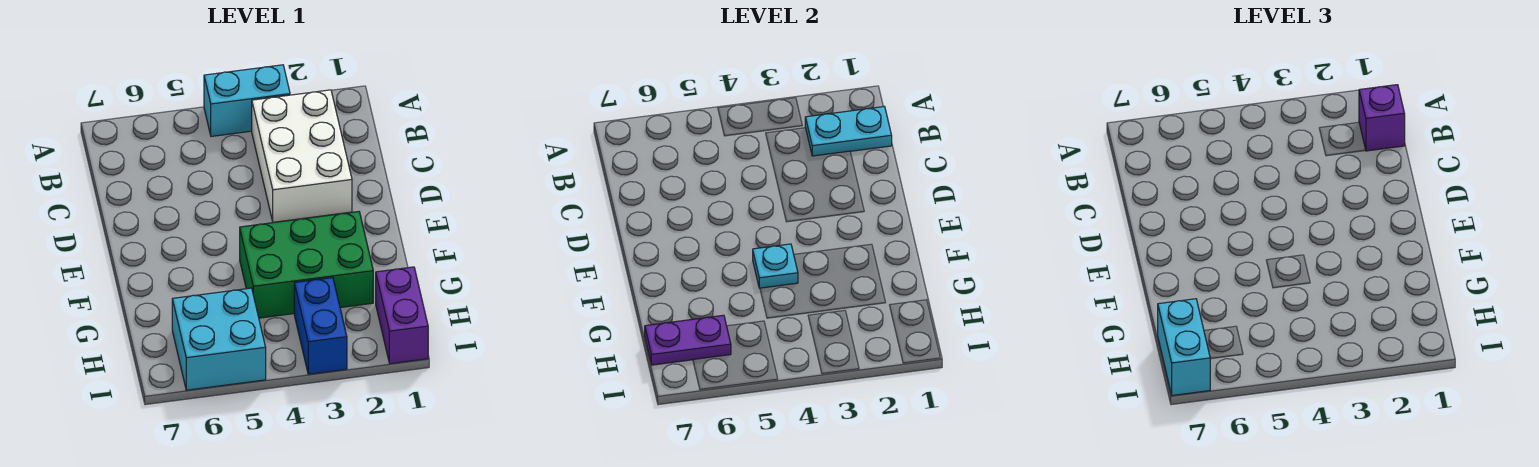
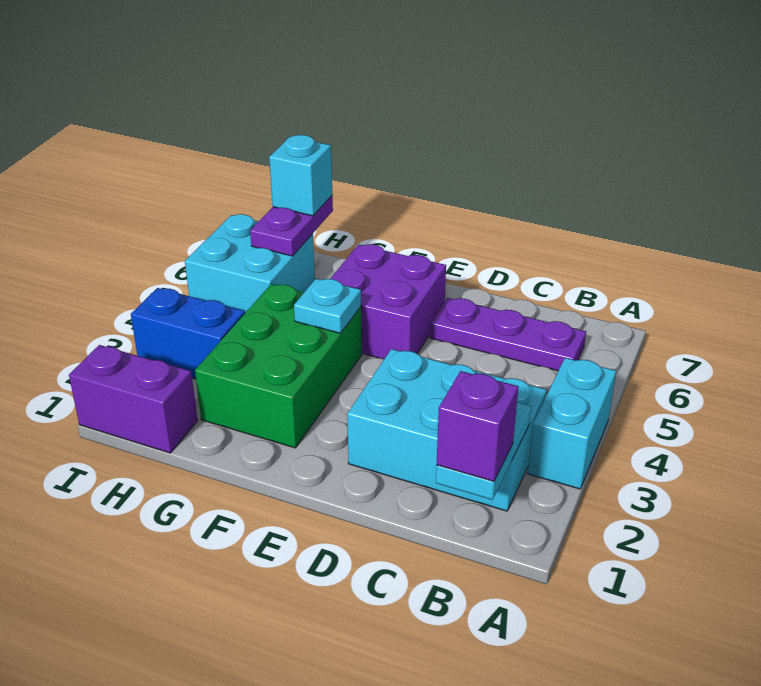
white brick B2:D3 level 1 -> cyan brick B2:D3 level 1
none -> purple plate B6:D6 level 1
none -> purple brick E5:F6 level 1
cyan brick H7:I7 level 3 -> cyan brick H7 level 3

